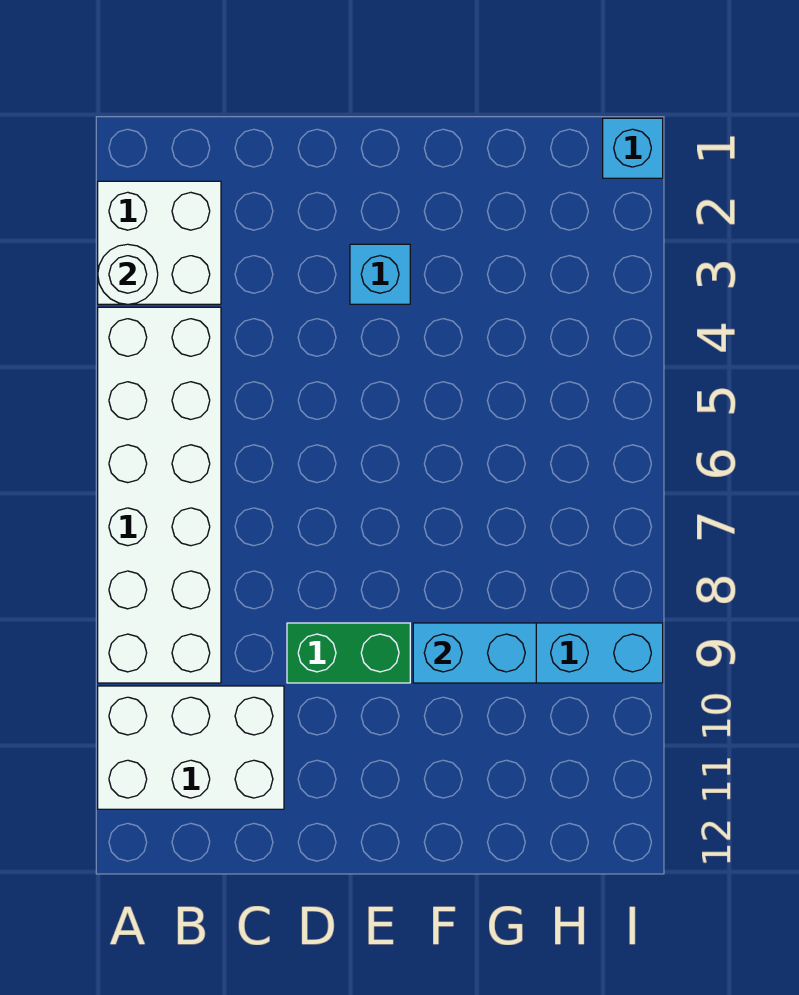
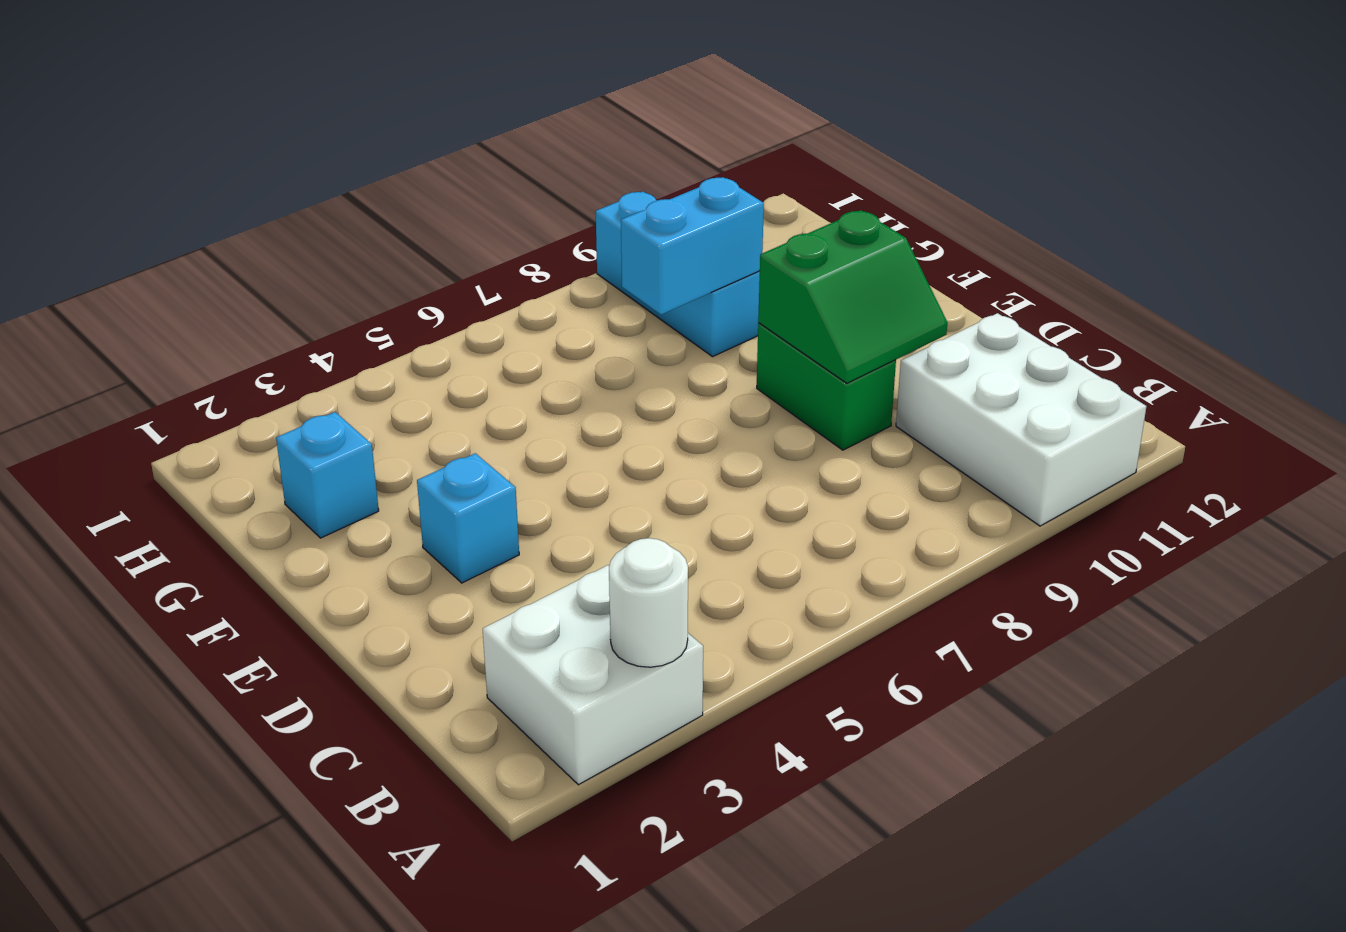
white brick A4:B9 level 1 -> none
none -> green slope D9:E10 level 2 top E
cyan brick F9:G9 level 2 -> cyan brick G8:G9 level 2
cyan brick I1 level 1 -> cyan brick G2 level 1

